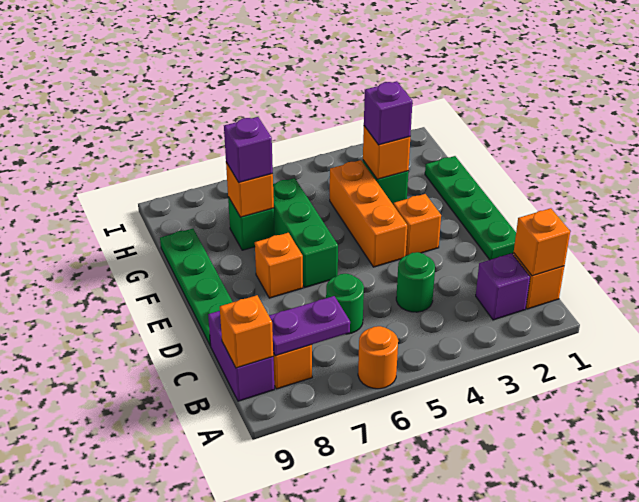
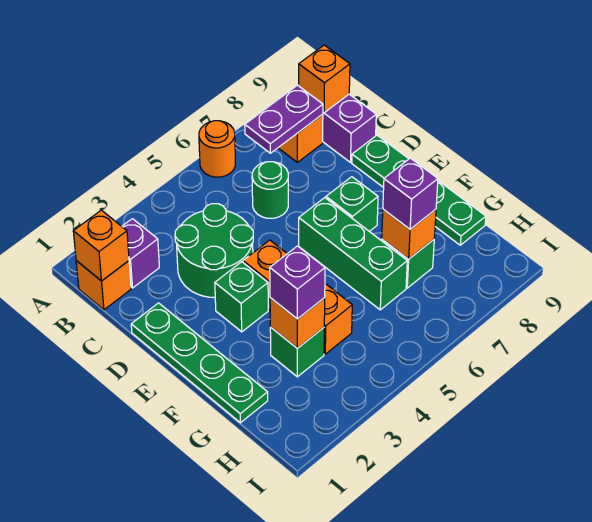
green round brick C4 level 1 -> green round brick C3:D4 level 1
orange brick E3 level 1 -> green brick E3 level 1
orange brick E7 level 1 -> green brick E7 level 1

